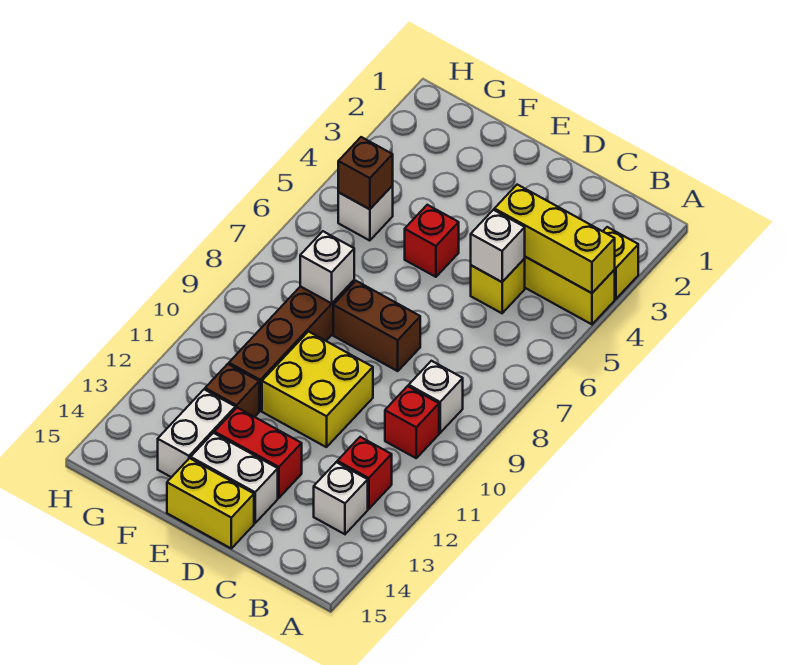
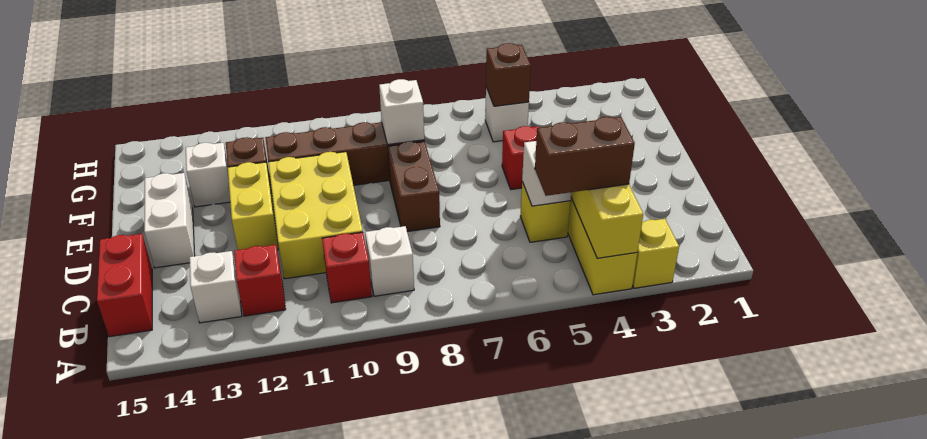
none -> brown brick B4:B5 level 3
yellow brick D10:E11 level 1 -> yellow brick C10:E11 level 1
red brick D13:E13 level 1 -> red brick B15:C15 level 1
yellow brick D15:E15 level 1 -> yellow brick D12:E12 level 1
white brick F13:F14 level 1 -> white brick F13 level 1

